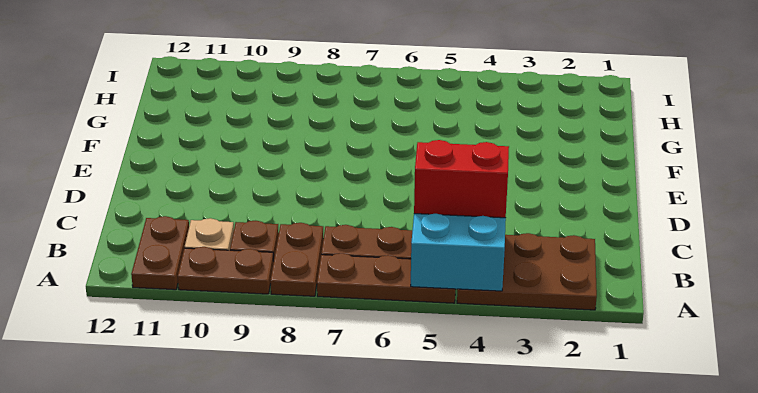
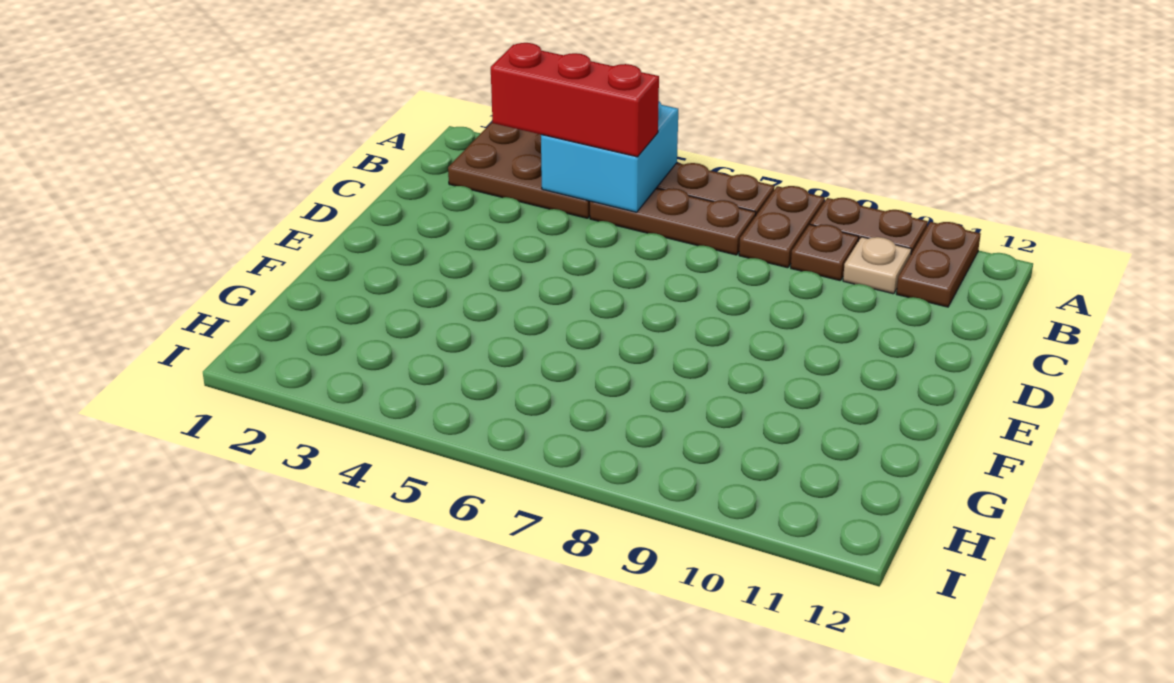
red brick B4:B5 level 3 -> red brick B3:B5 level 3

